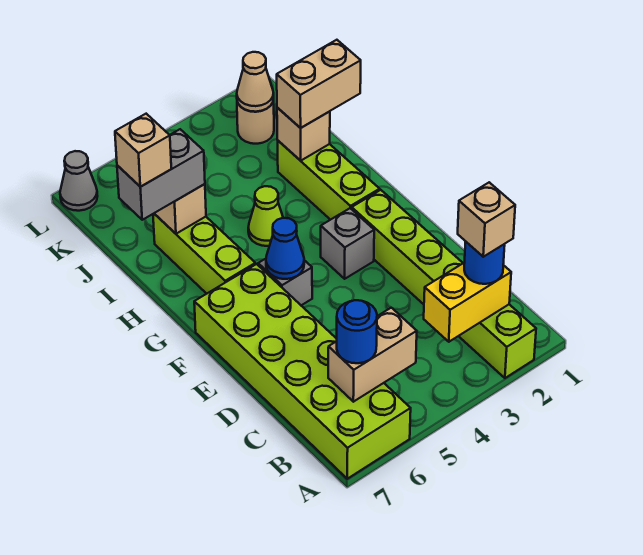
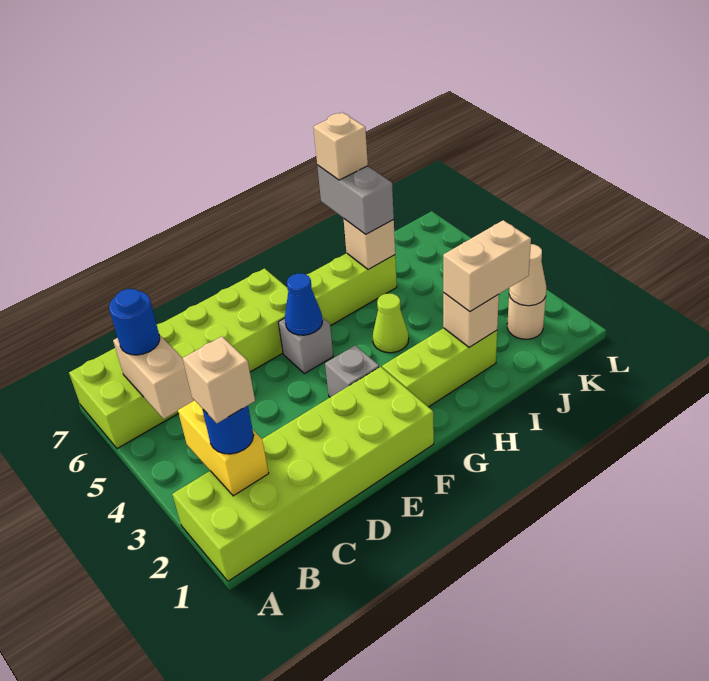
lime brick A2:F2 level 1 -> lime brick A1:F2 level 1
tan brick I1:I2 level 3 -> tan brick I2:J2 level 3
grey cone L7 level 1 -> none

